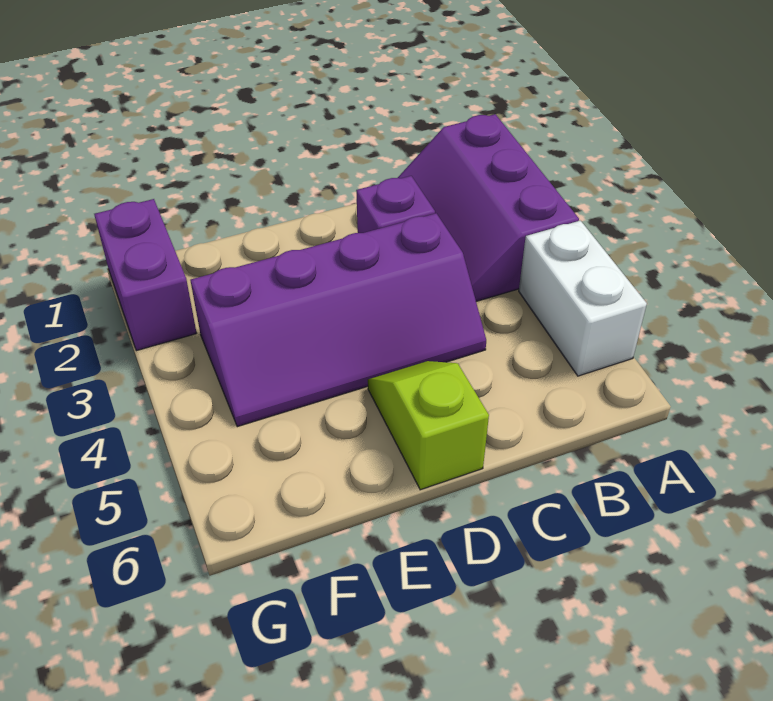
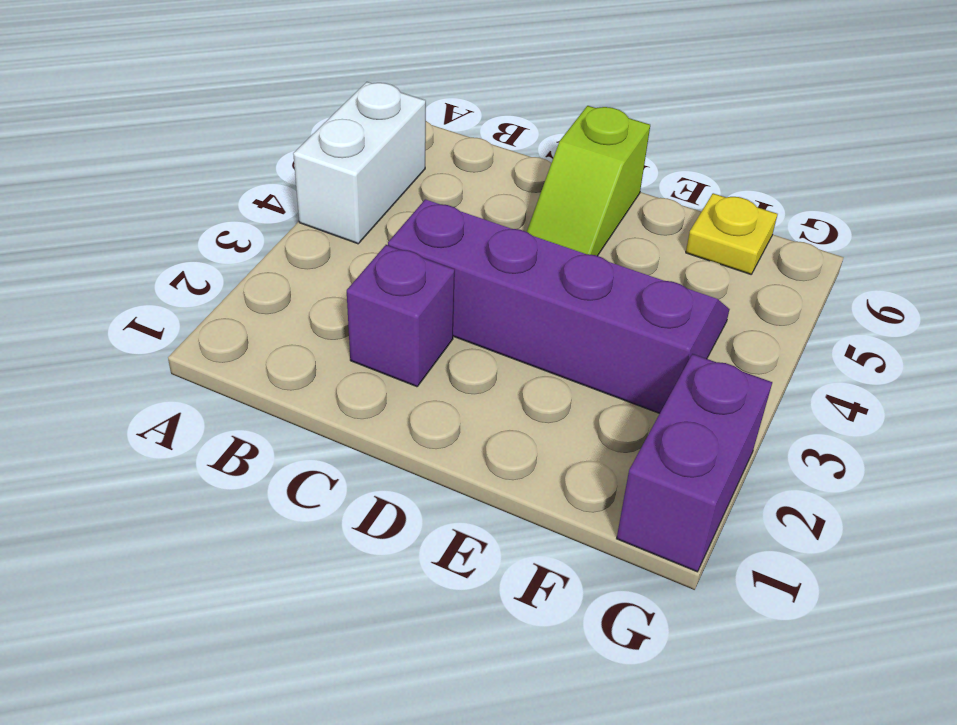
purple slope A1:B3 level 1 top A -> none
none -> yellow plate F6 level 1

